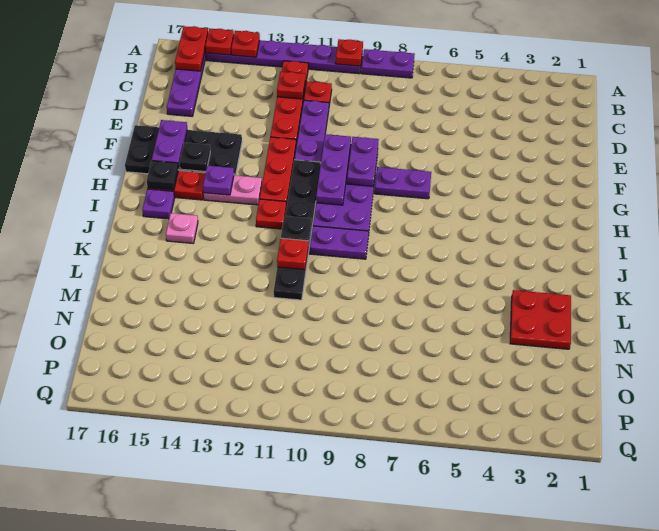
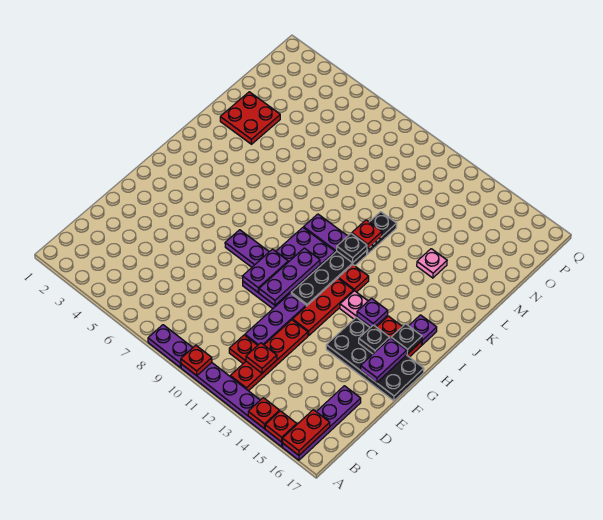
pink plate J15 level 1 -> pink plate L14 level 1

